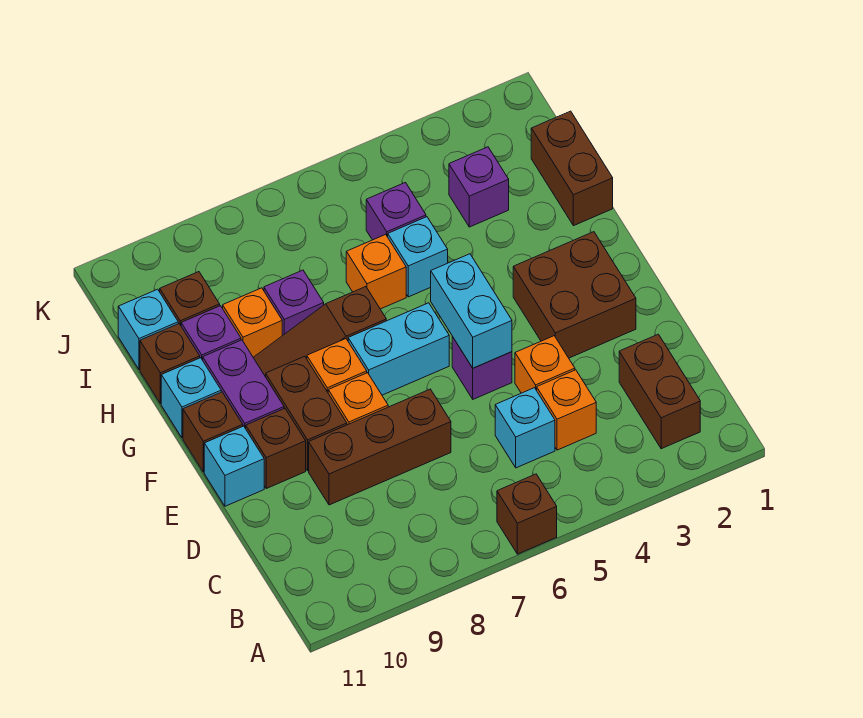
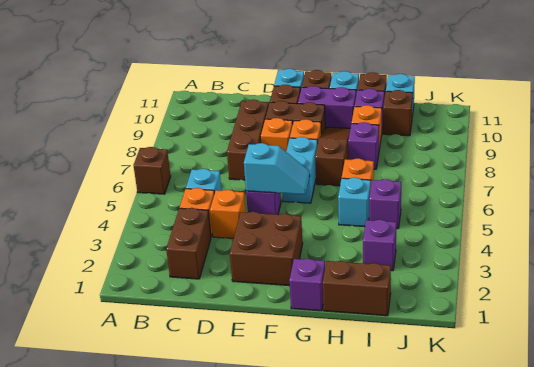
brown brick B2:C2 level 1 -> brown brick C2:C3 level 1
cyan brick E5:F5 level 2 -> cyan slope E5:F5 level 2 top E
none -> purple brick G1 level 1

